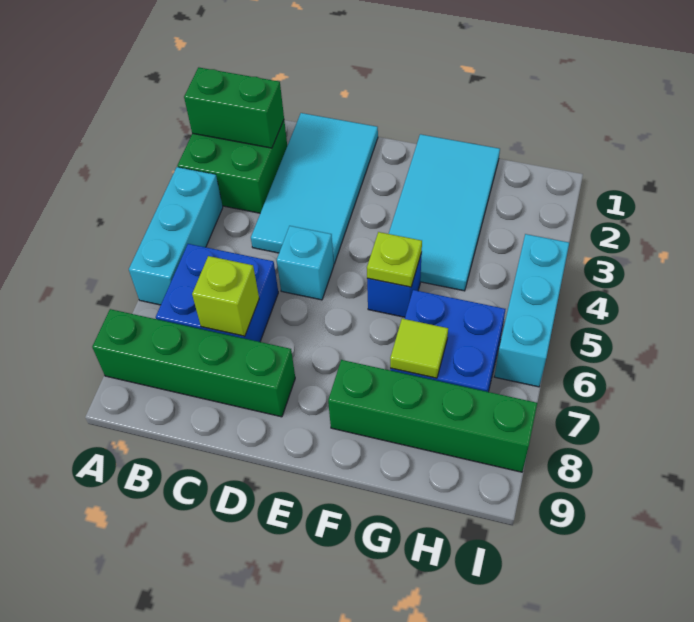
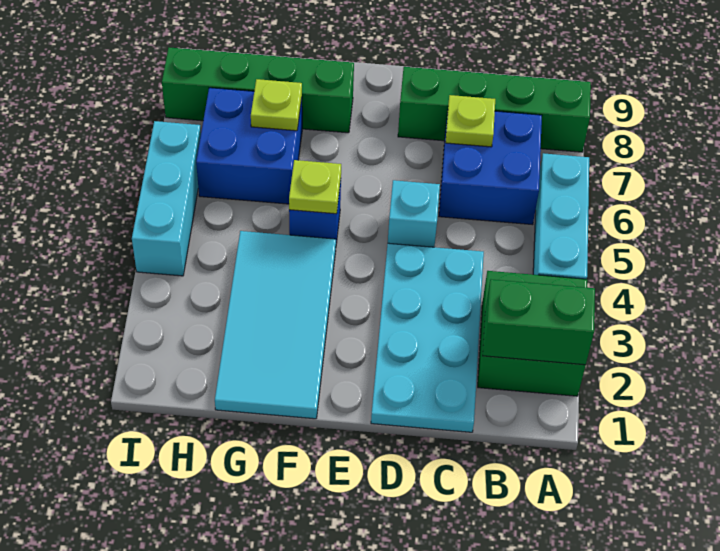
cyan tile C1:D4 level 1 -> cyan plate C1:D4 level 1
lime brick C7 level 2 -> lime plate C7 level 2
lime tile G7 level 2 -> lime plate G7 level 2

